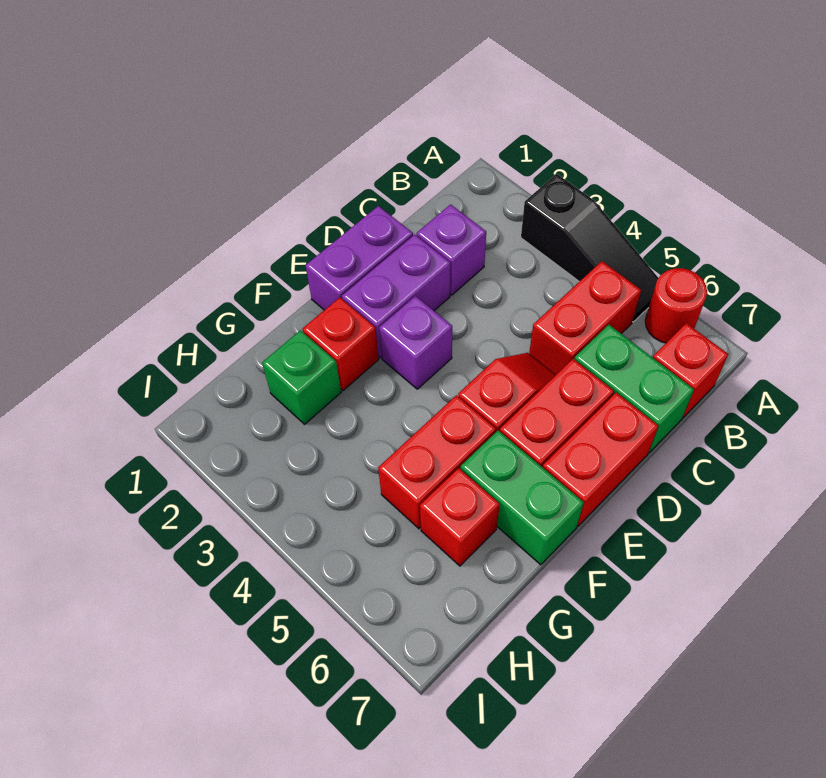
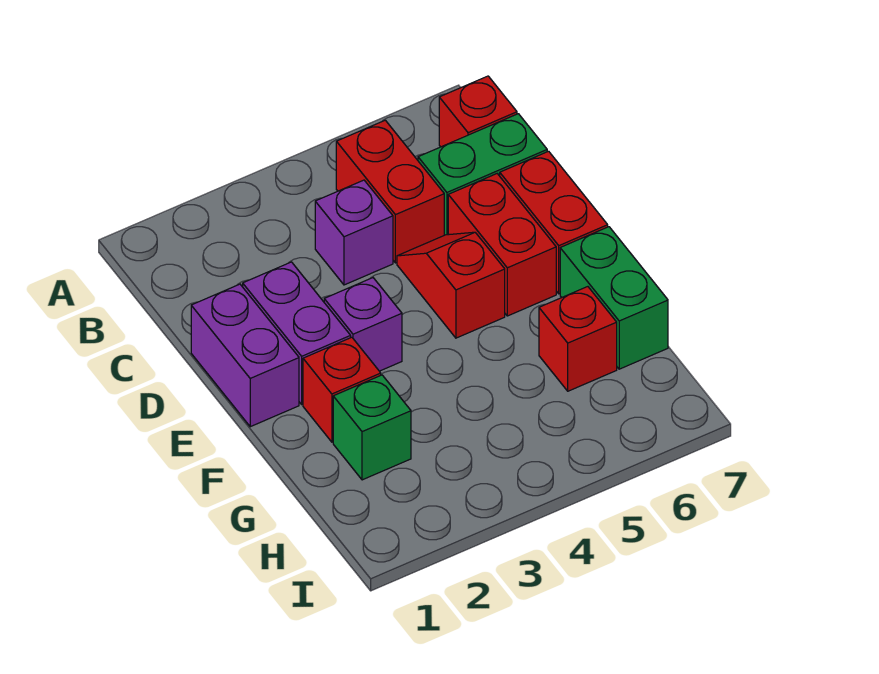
black slope A3:A5 level 1 top 3 -> none
red round brick A6 level 1 -> none
purple brick C2 level 1 -> purple brick C4 level 1
red brick F5:G5 level 1 -> none
green brick F6:F7 level 1 -> green brick F7:G7 level 1

